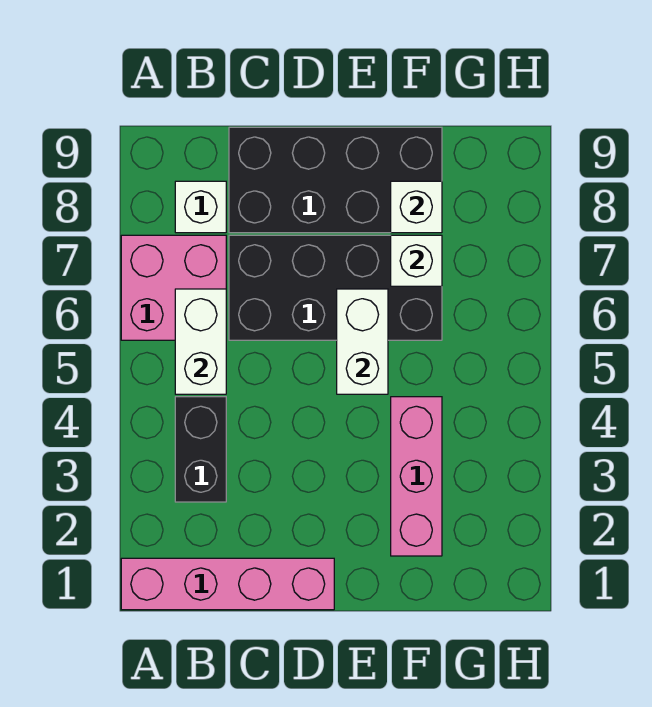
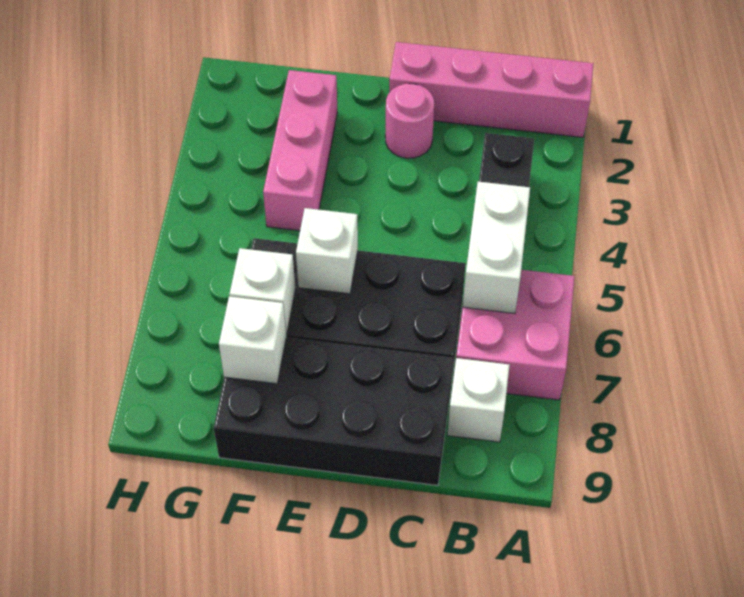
none -> pink round brick D2 level 1
white brick E5:E6 level 2 -> white brick E6 level 2

